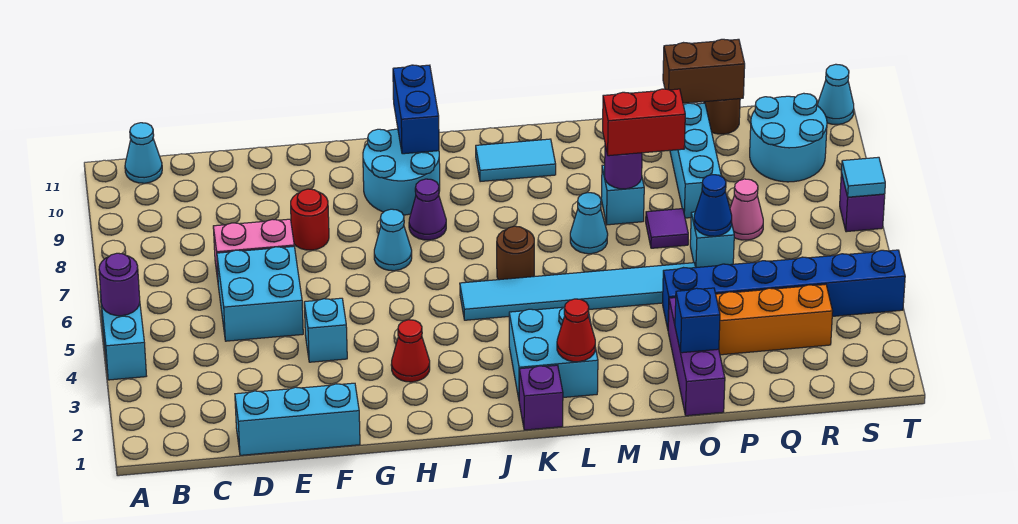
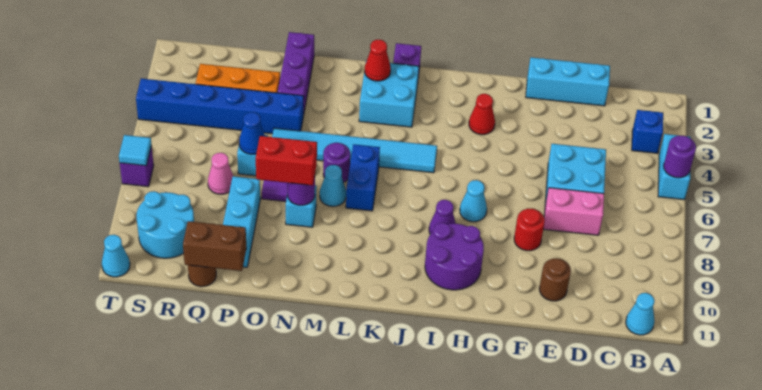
cyan brick F4 level 1 -> none
cyan round brick H9:I10 level 1 -> purple round brick H9:I10 level 1
blue brick I10:I11 level 2 -> blue brick L6:L7 level 1
brown round brick K6 level 1 -> brown round brick E10 level 1
cyan tile K10:L10 level 1 -> none
none -> purple round brick M6 level 1
blue brick O2 level 2 -> blue brick B3 level 1

